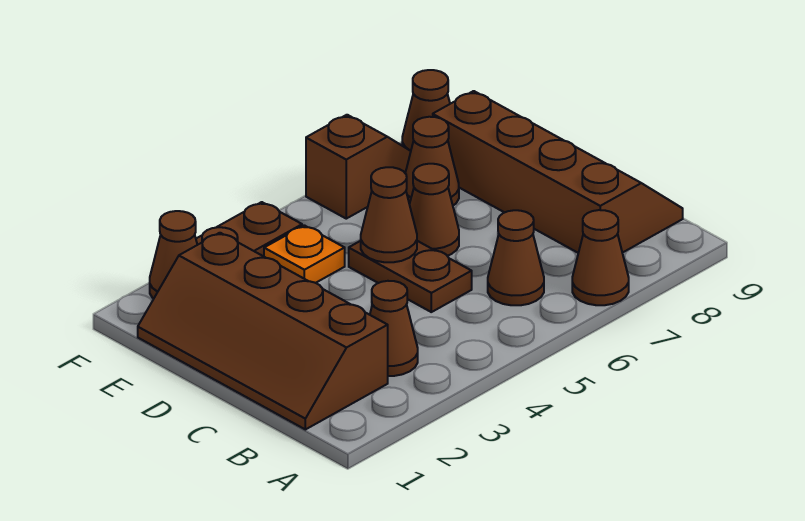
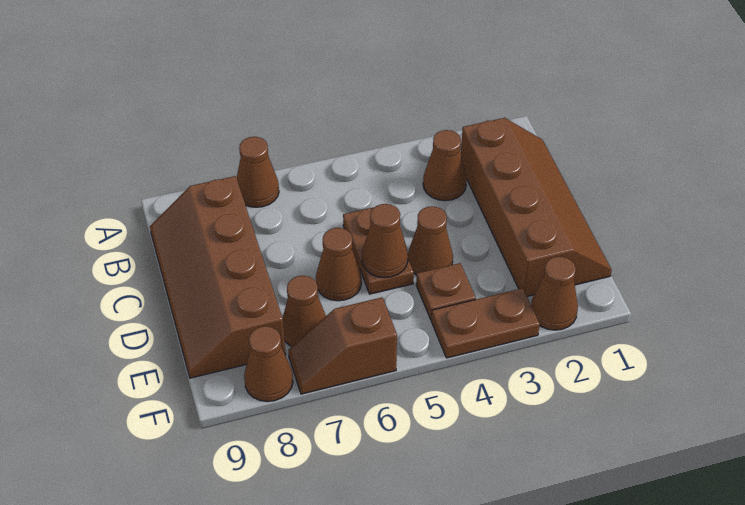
brown cone B6 level 1 -> brown cone D4 level 1
orange plate E4 level 1 -> brown plate E4 level 1

